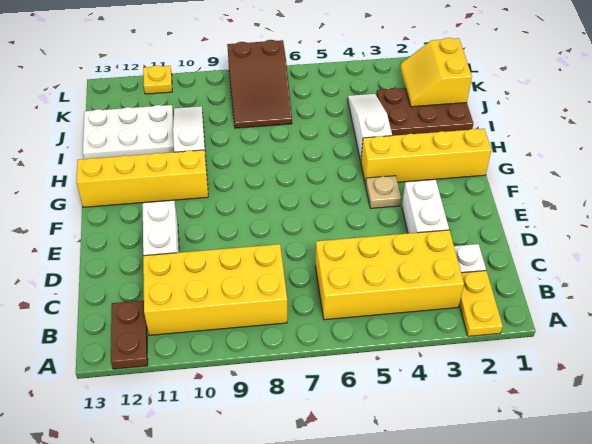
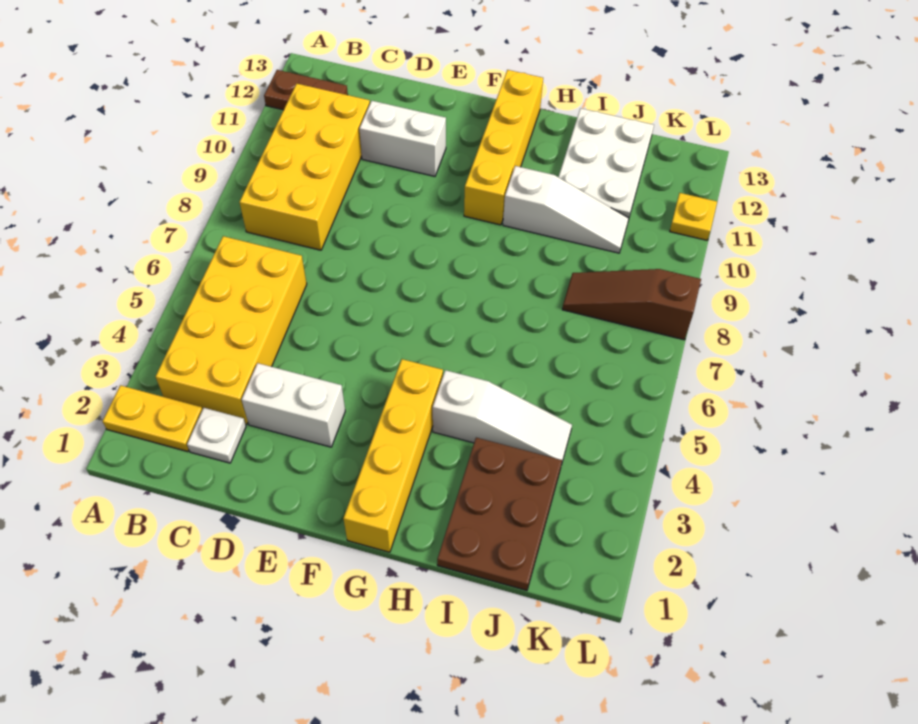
tan plate F4 level 1 -> none
yellow slope J1:K2 level 2 top 1 -> none
brown slope J7:L8 level 1 top L -> brown slope J8:L8 level 1 top L

